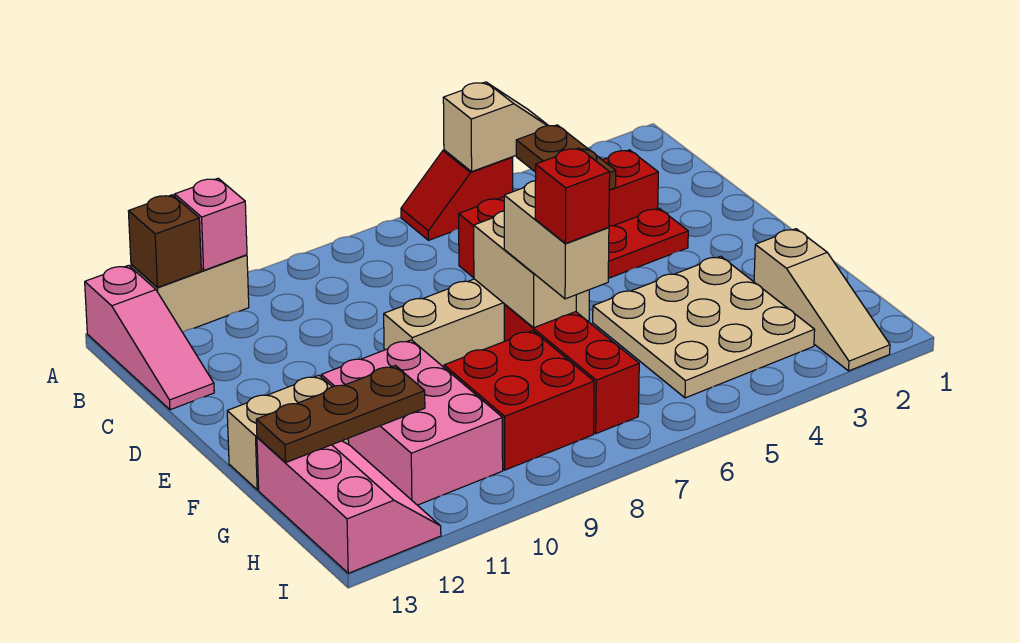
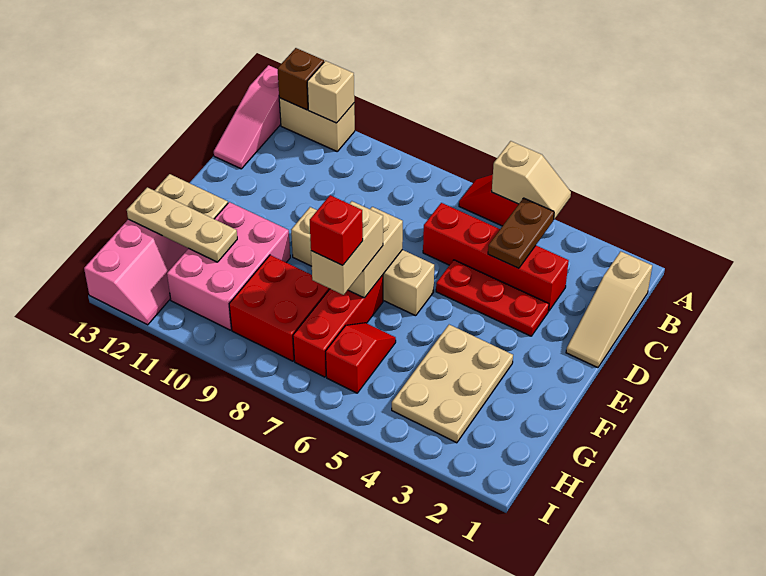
pink brick A11 level 2 -> tan brick A11 level 2
tan plate F3:H5 level 1 -> tan plate F3:H4 level 1
tan slope G2:I2 level 1 top G -> tan slope B1:D1 level 1 top B
none -> red slope G6:H6 level 1 top H
brown plate G11:G13 level 2 -> tan plate G11:G13 level 2

